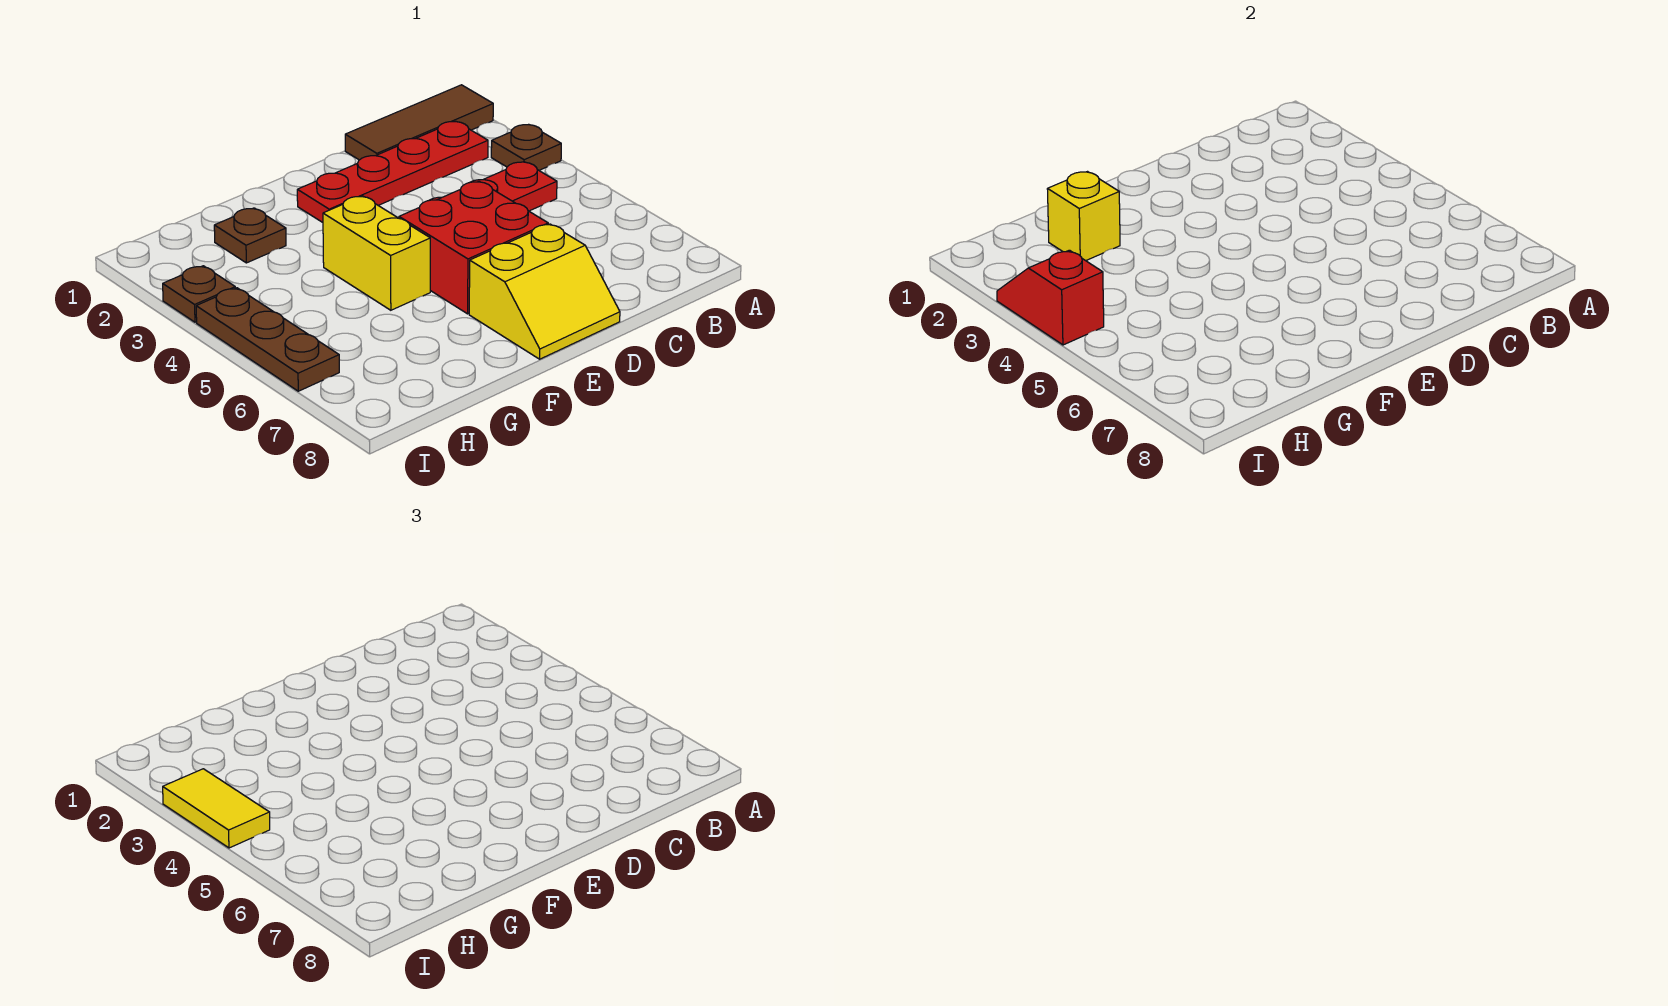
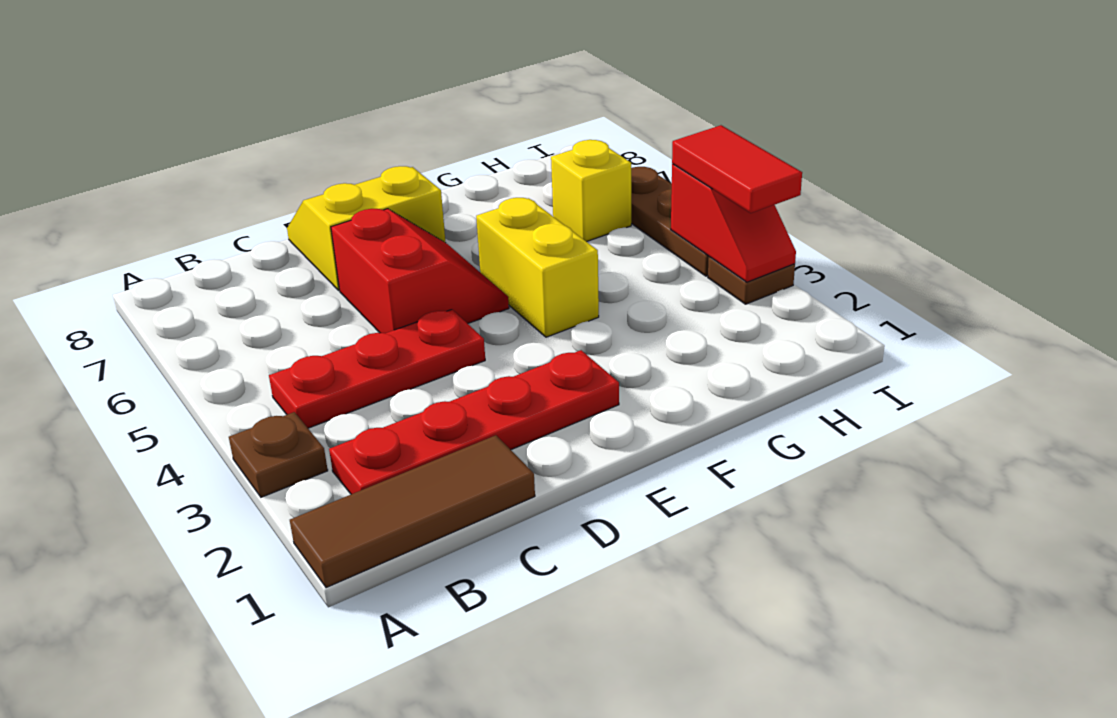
red brick D5:E6 level 1 -> red slope D5:E6 level 1 top D
brown plate G2 level 1 -> none
yellow brick G2 level 2 -> yellow brick H6 level 1
yellow tile I3:I4 level 3 -> red tile I3:I4 level 3

